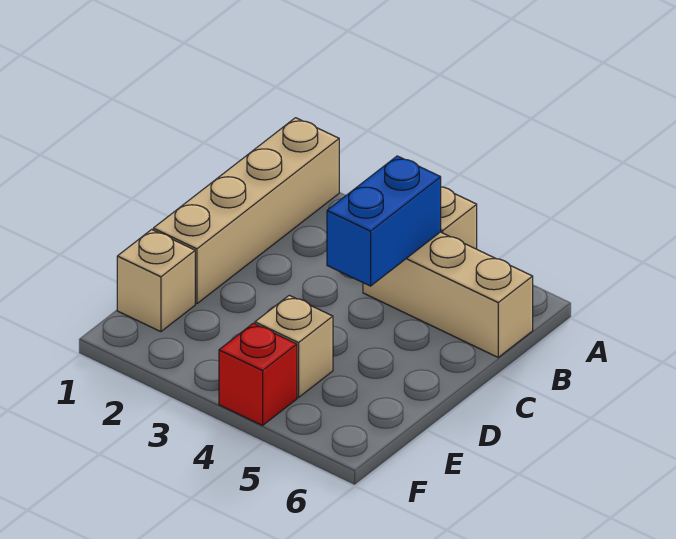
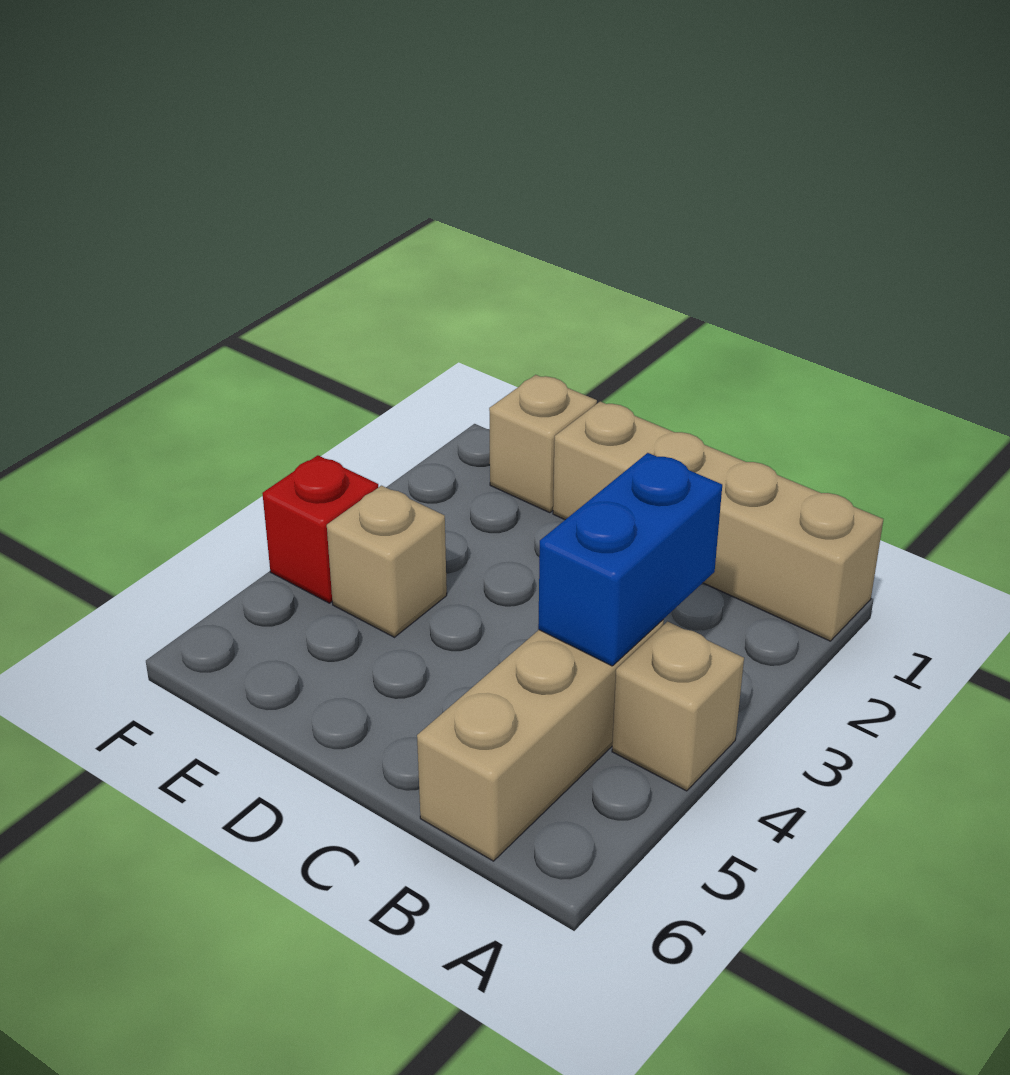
blue brick B4:C4 level 2 -> blue brick B3:B4 level 2

